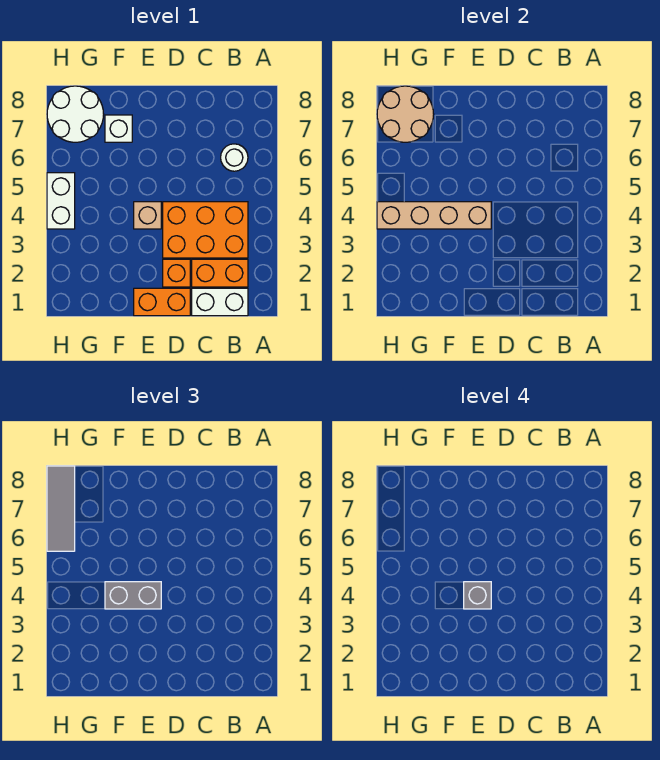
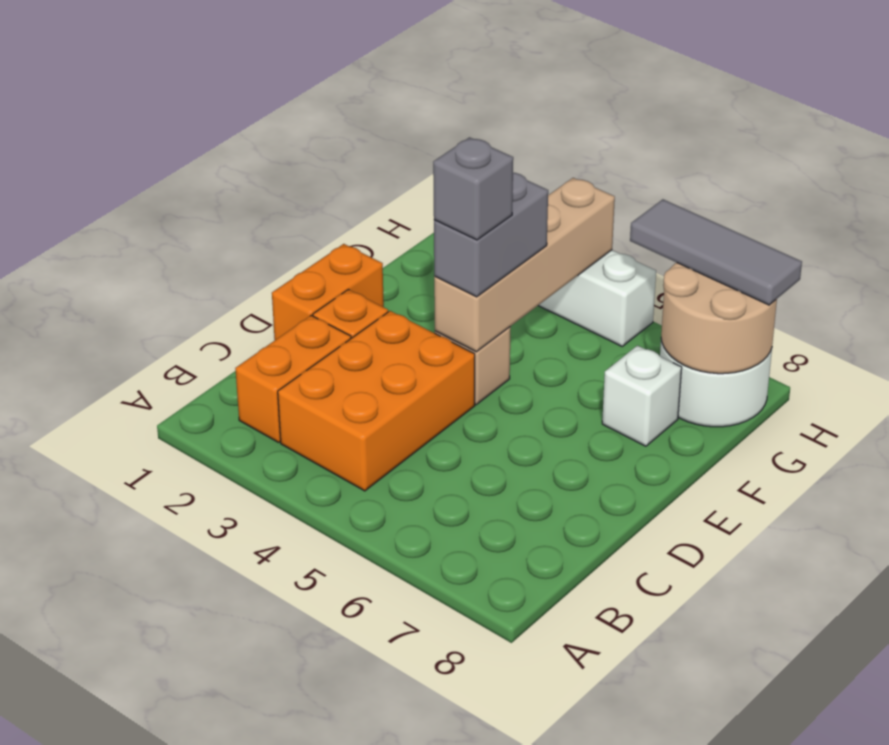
white brick B1:C1 level 1 -> none
white round brick B6 level 1 -> none

